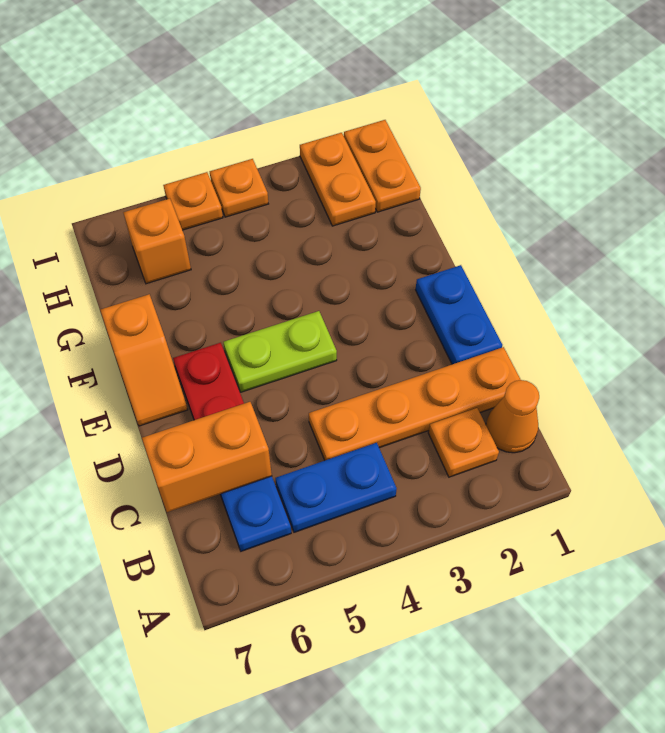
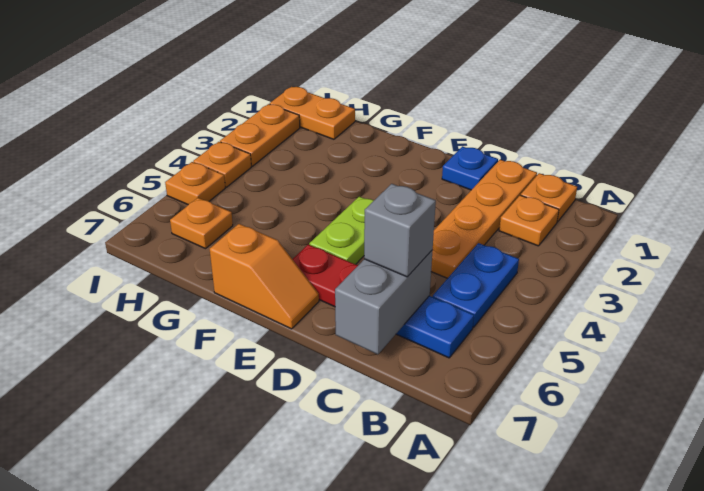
orange cone B1 level 1 -> orange plate B1 level 1
orange brick C6:C7 level 2 -> grey brick C6:C7 level 2
none -> grey brick C6 level 3
blue plate D1:E1 level 1 -> blue plate D1 level 1
orange plate H2:I2 level 1 -> orange plate I2:I3 level 1
orange brick H6 level 1 -> orange plate H6 level 1

